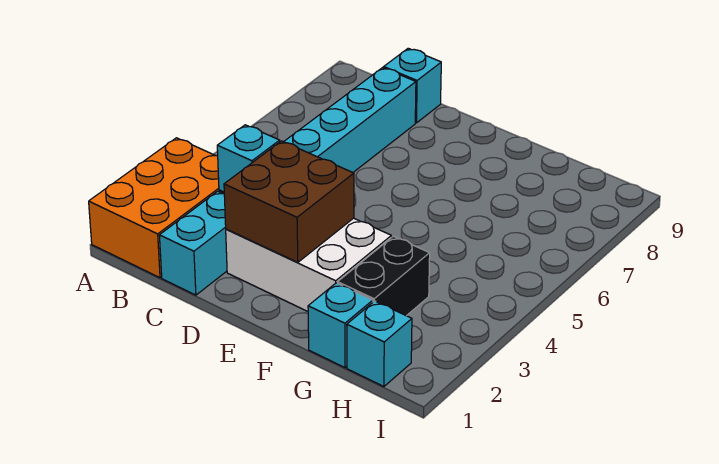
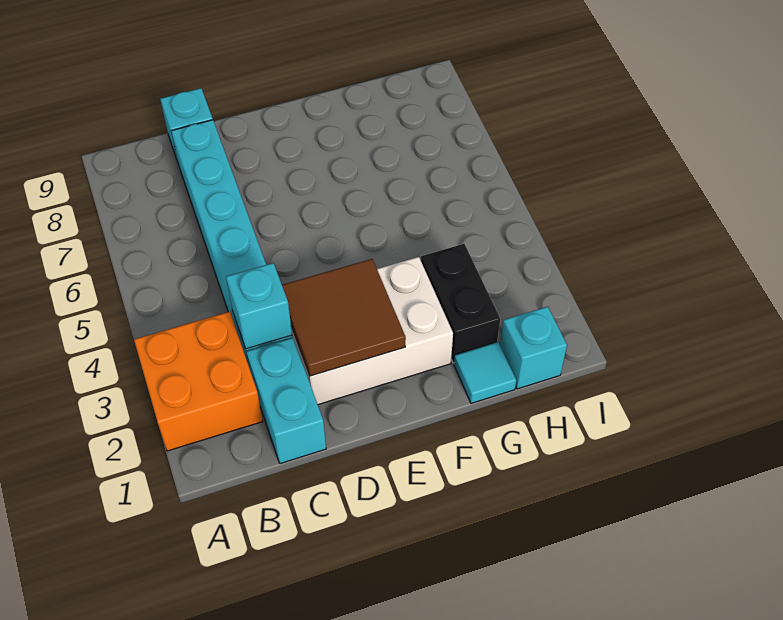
orange brick A1:B3 level 1 -> orange brick A2:B3 level 1
brown brick D2:E3 level 2 -> brown tile D2:E3 level 2
cyan brick G1 level 1 -> cyan tile G1 level 1

